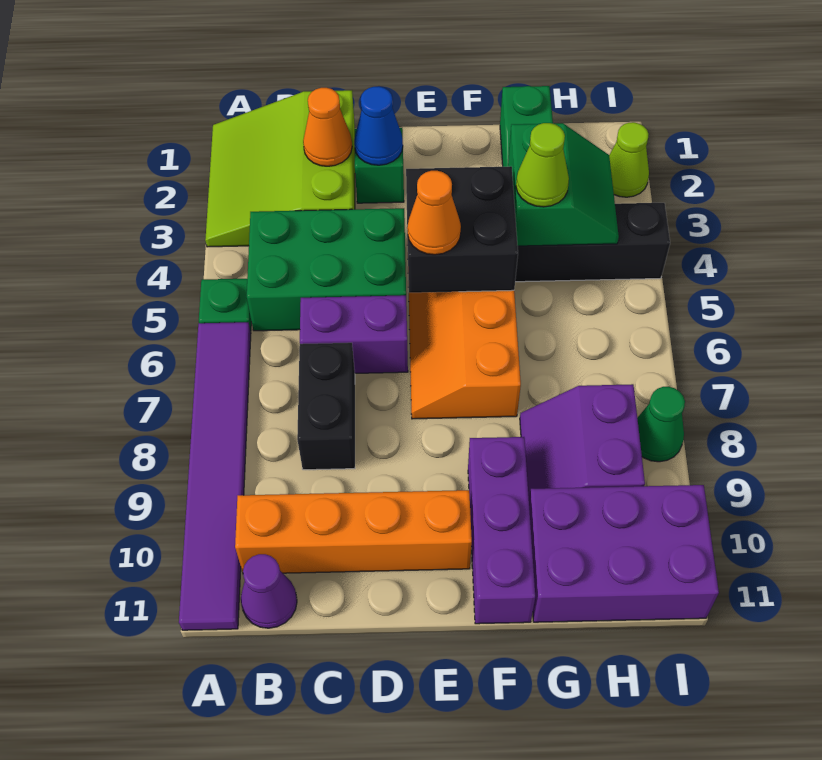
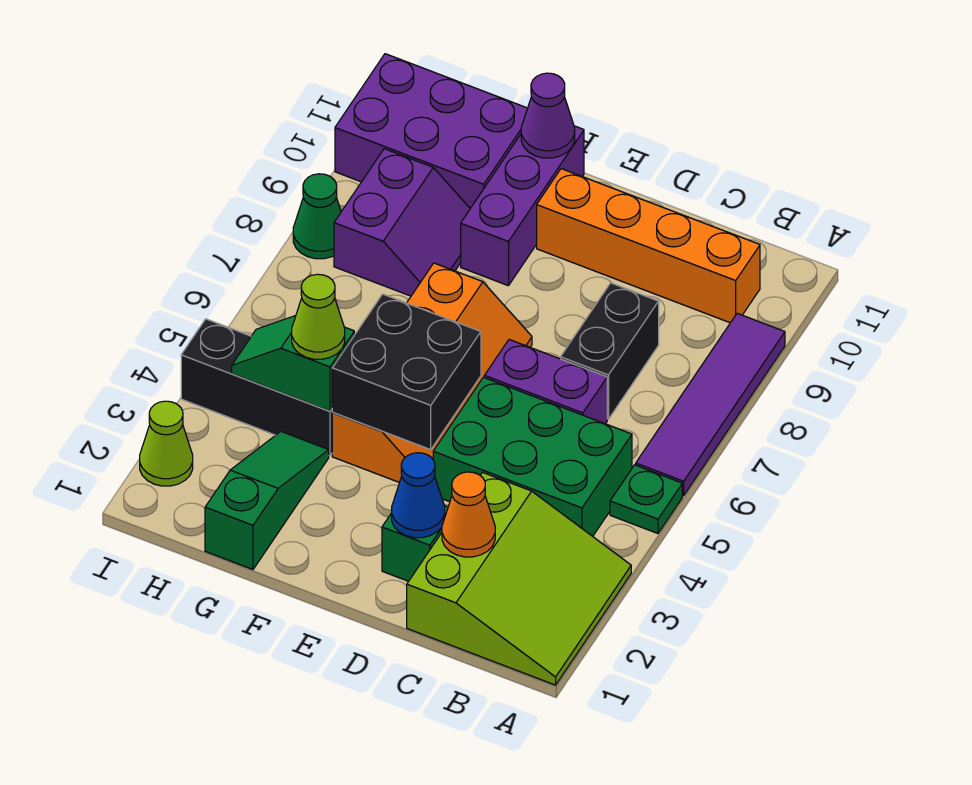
purple tile A6:A11 level 1 -> purple tile A6:A9 level 1
purple cone B11 level 1 -> purple cone F11 level 2
orange cone E5 level 3 -> none
green slope G3:H4 level 2 top G -> green slope G4:H4 level 2 top G

